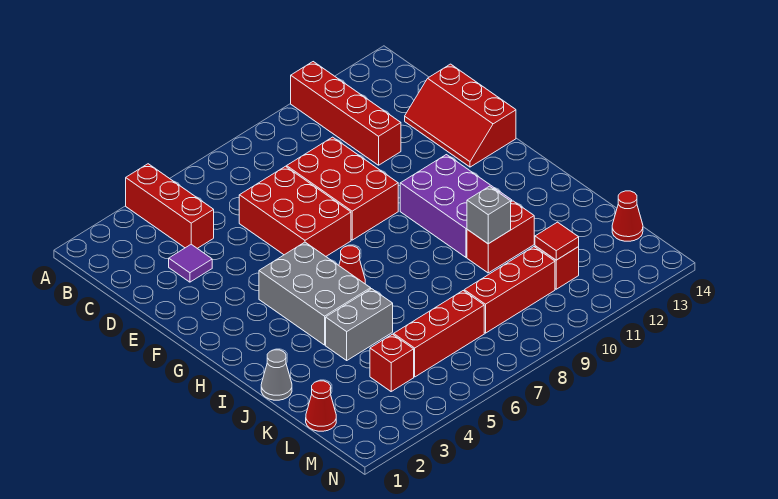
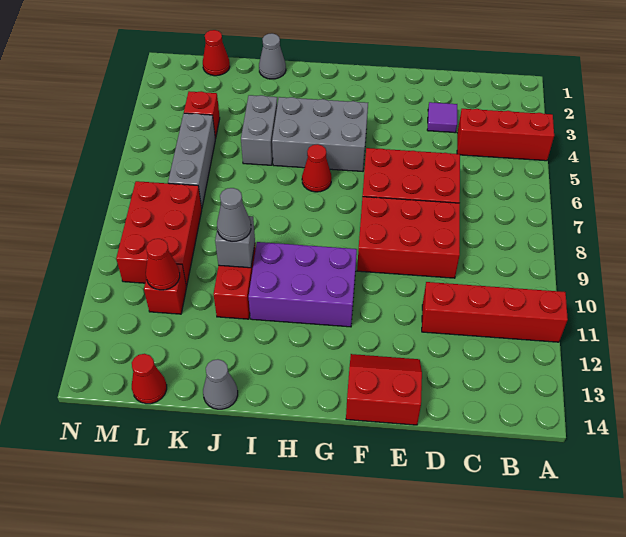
red slope D13:F14 level 1 top 14 -> red slope E13:F14 level 1 top 14
none -> grey cone J10 level 3
none -> grey cone J14 level 1
red brick L5:L7 level 1 -> grey brick L5:L7 level 1
red brick L8:L10 level 1 -> red brick L8:M10 level 1
red tile L11 level 2 -> red cone L11 level 2

